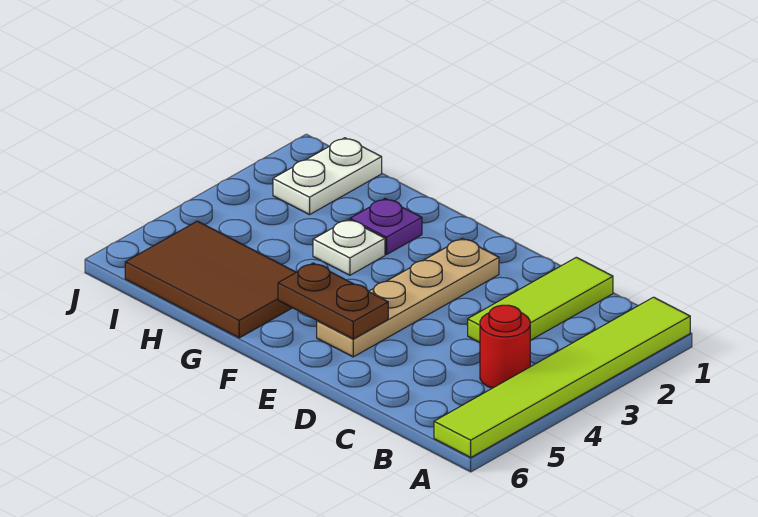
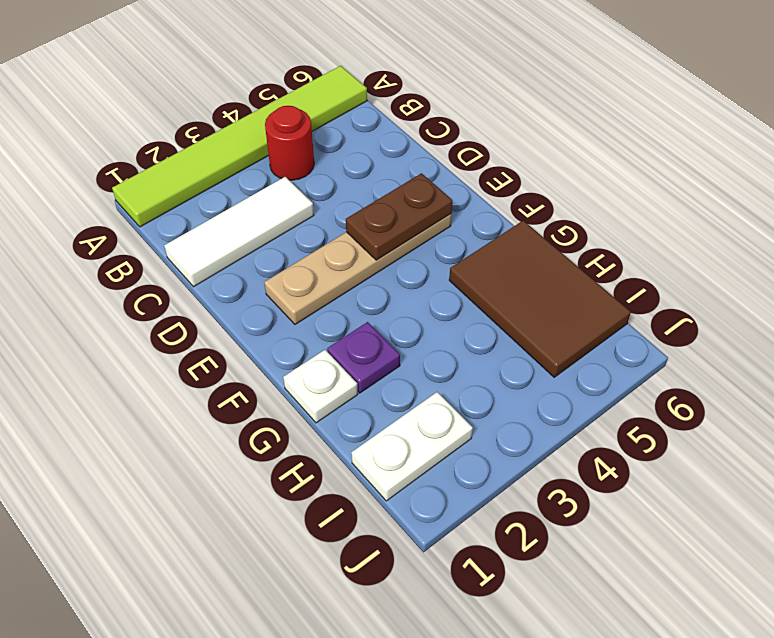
lime tile C1:C3 level 1 -> white tile C1:C3 level 1
brown plate E5:F5 level 2 -> brown plate E4:E5 level 2
white plate G3 level 1 -> white plate G1 level 1

